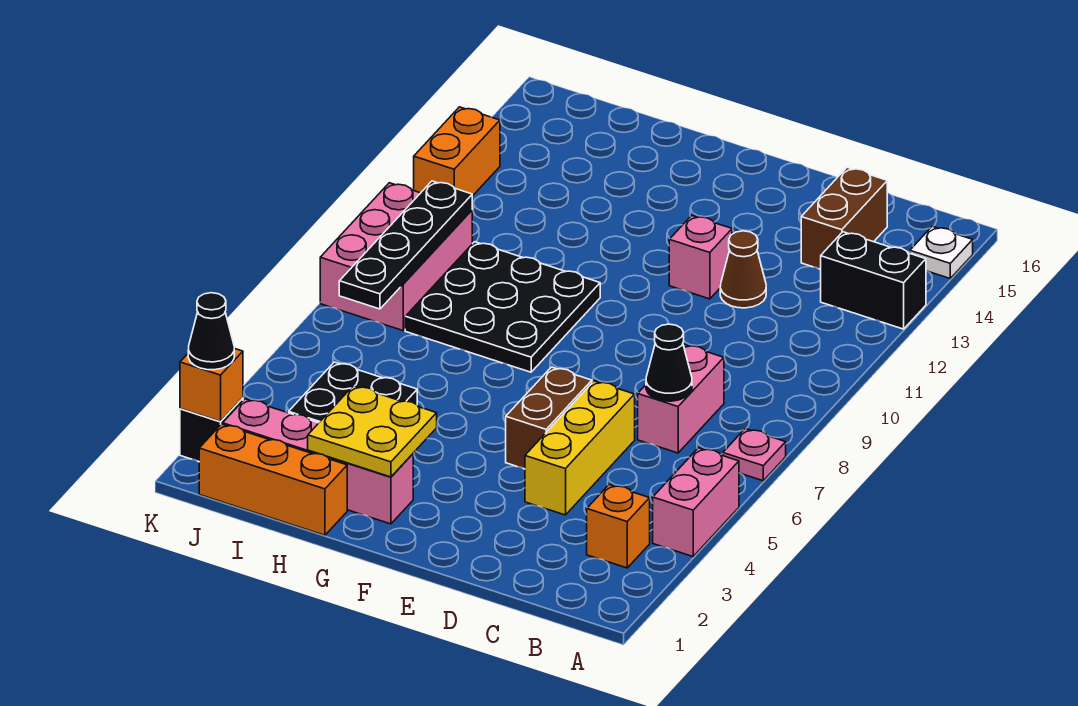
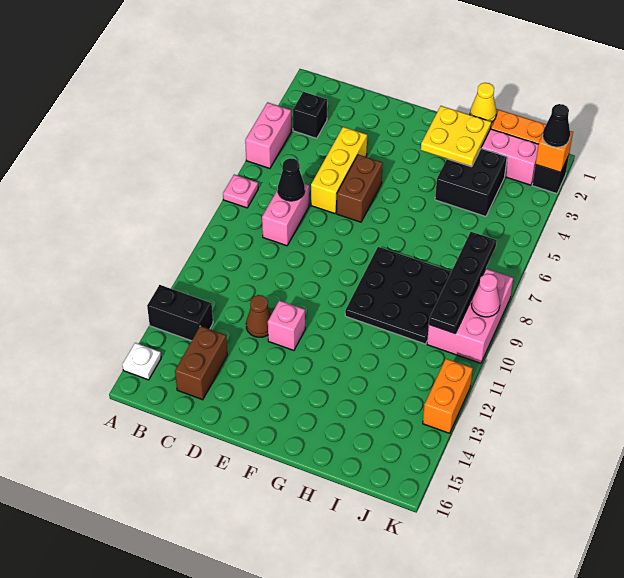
orange brick B3 level 1 -> black brick B3 level 1
none -> yellow cone H1 level 2
none -> pink cone K9 level 2

